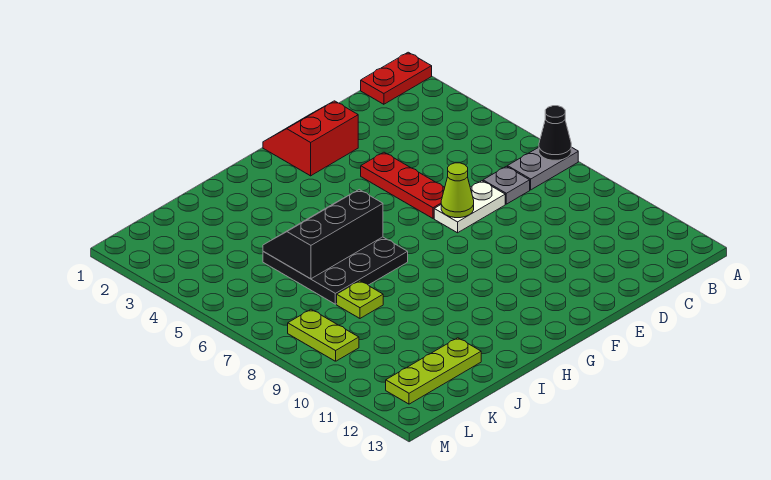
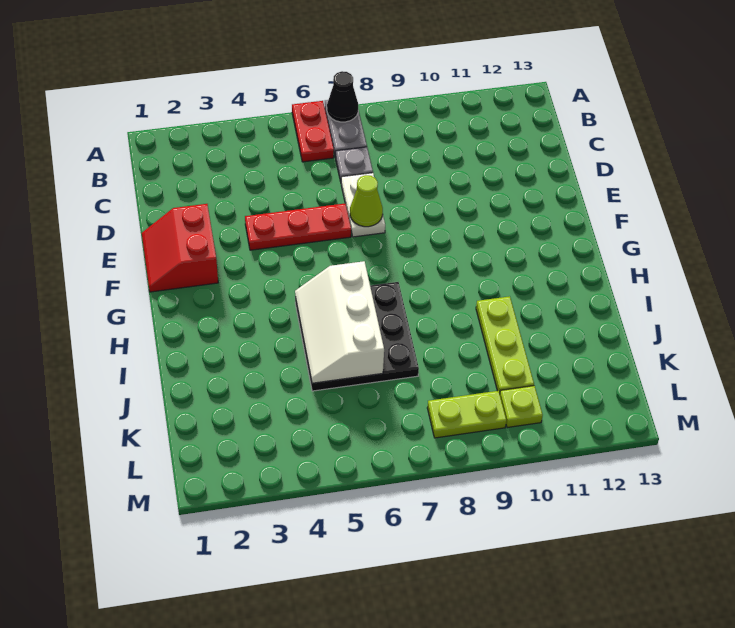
red plate A1:B1 level 1 -> red plate A6:B6 level 1
black slope H5:J6 level 2 top 6 -> white slope H5:J6 level 2 top 6
lime plate J8 level 1 -> lime plate L10 level 1
lime plate J12:L12 level 1 -> lime plate I10:K10 level 1

